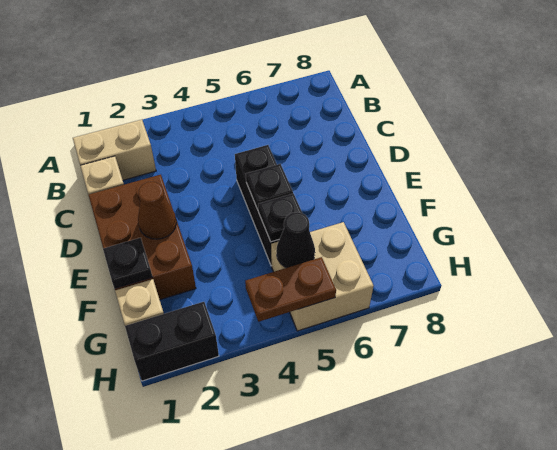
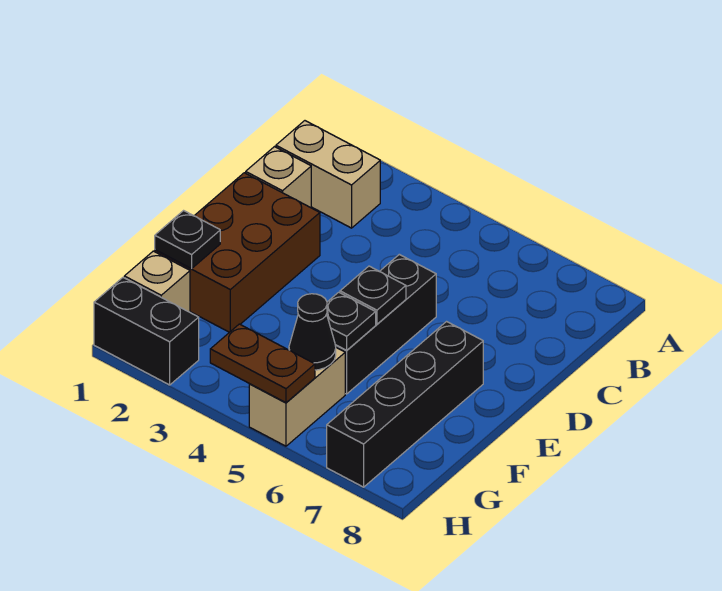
brown cone E2 level 2 -> none
none -> black brick E7:H7 level 1
tan brick G5:H6 level 1 -> tan brick G5:H5 level 1

